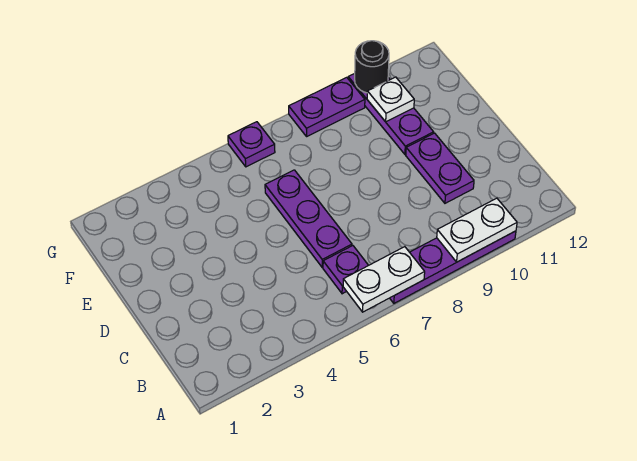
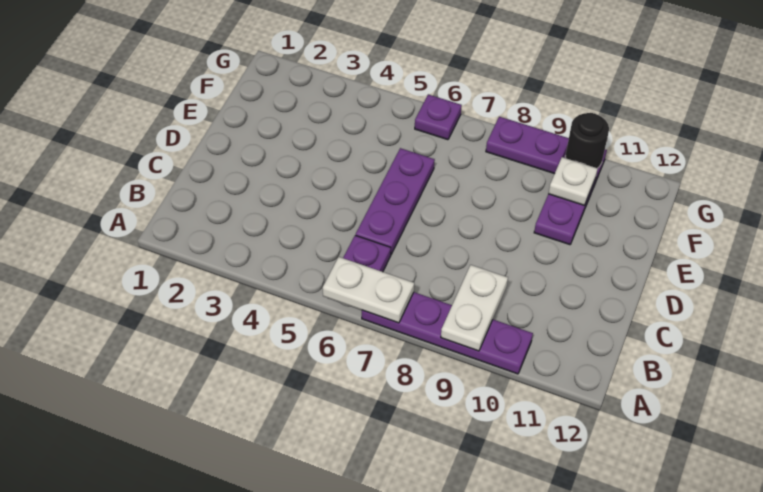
white plate A9:A10 level 2 -> white plate A9:B9 level 2
purple plate C10:D10 level 1 -> none

